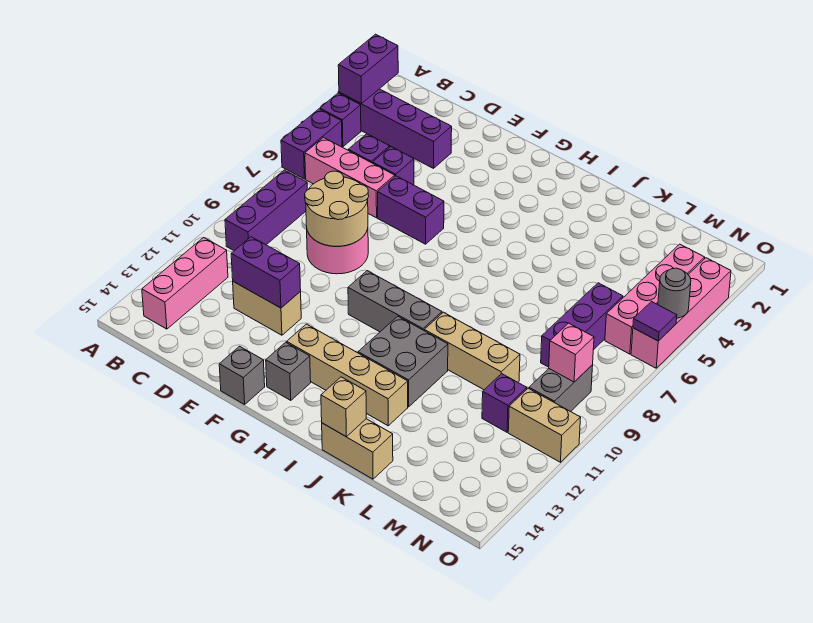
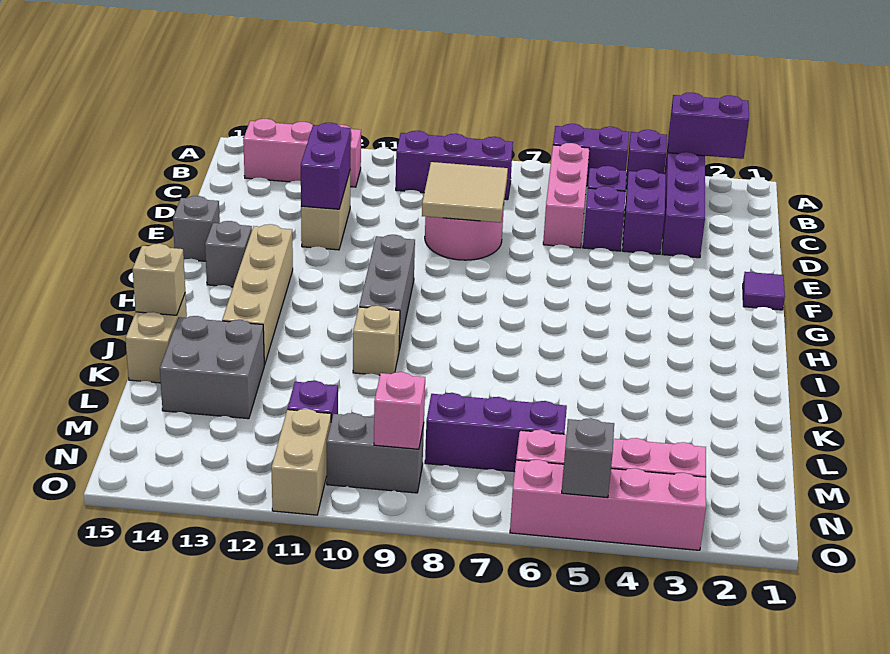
tan round brick D8:E9 level 2 -> tan tile D8:E9 level 2
purple brick E6:F6 level 1 -> purple brick C4:D4 level 1
grey brick I11:J12 level 1 -> grey brick K13:L14 level 1
tan brick J10:L10 level 1 -> tan brick J10 level 1
grey round brick O5 level 2 -> grey brick O5 level 2
purple tile O6 level 2 -> purple tile F1 level 1

